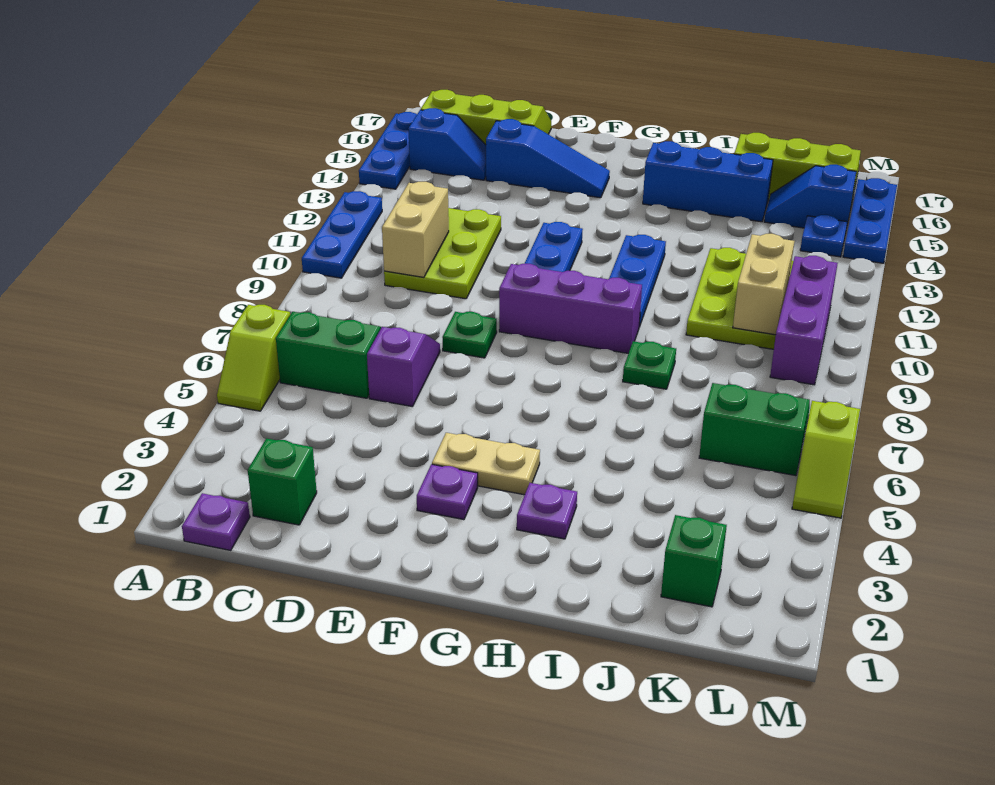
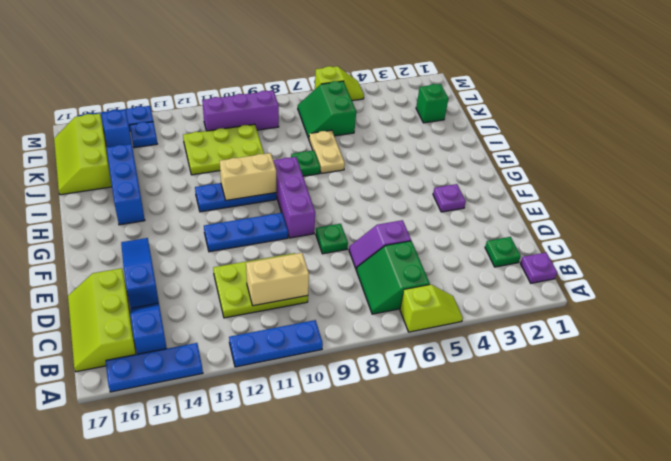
green brick C2 level 1 -> green plate C2 level 1
tan plate F4:G4 level 1 -> tan plate I7:J7 level 1
purple plate H3 level 1 -> none
tan brick K10:K11 level 2 -> tan brick H10:H11 level 2

